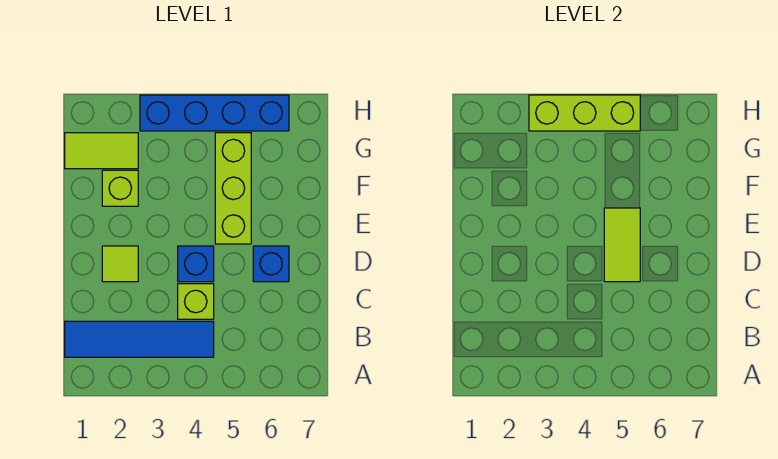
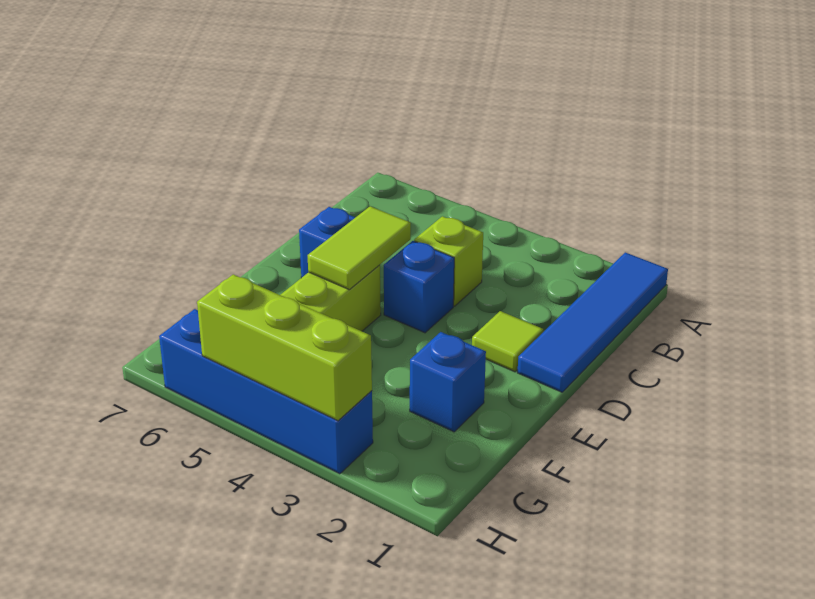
blue tile B1:B4 level 1 -> blue tile A1:D1 level 1
lime brick F2 level 1 -> blue brick F2 level 1
lime tile G1:G2 level 1 -> none

